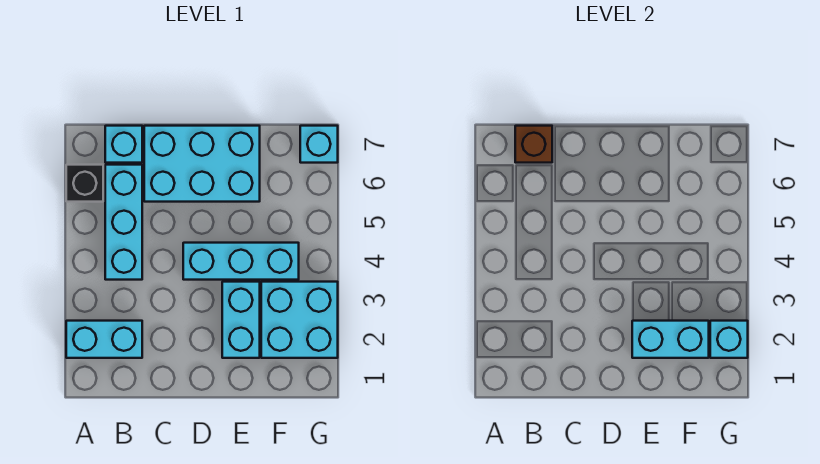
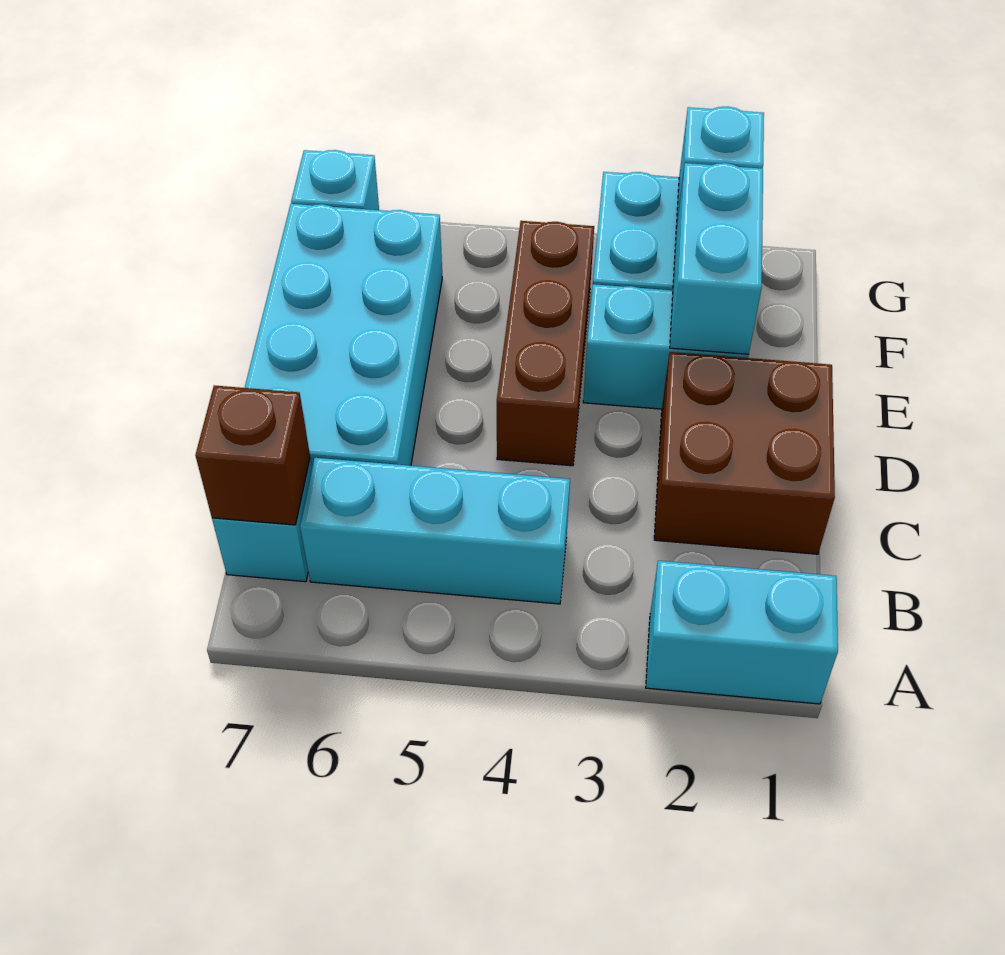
cyan brick A2:B2 level 1 -> cyan brick A1:A2 level 1
black brick A6 level 1 -> none
none -> brown brick C1:D2 level 1
cyan brick C6:E7 level 1 -> cyan brick C6:F7 level 1
cyan brick D4:F4 level 1 -> brown brick D4:F4 level 1

